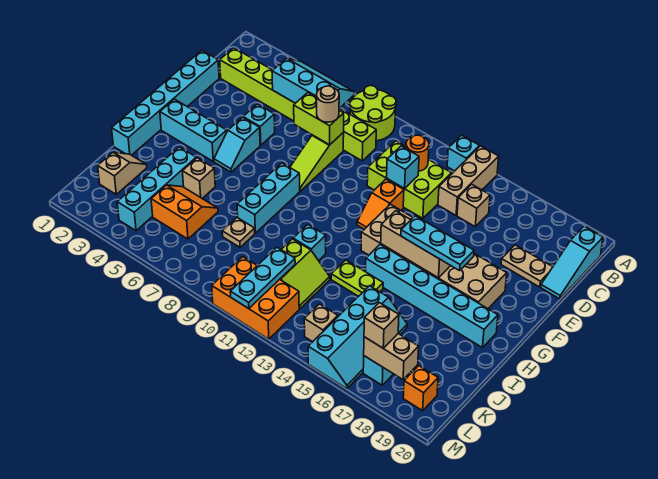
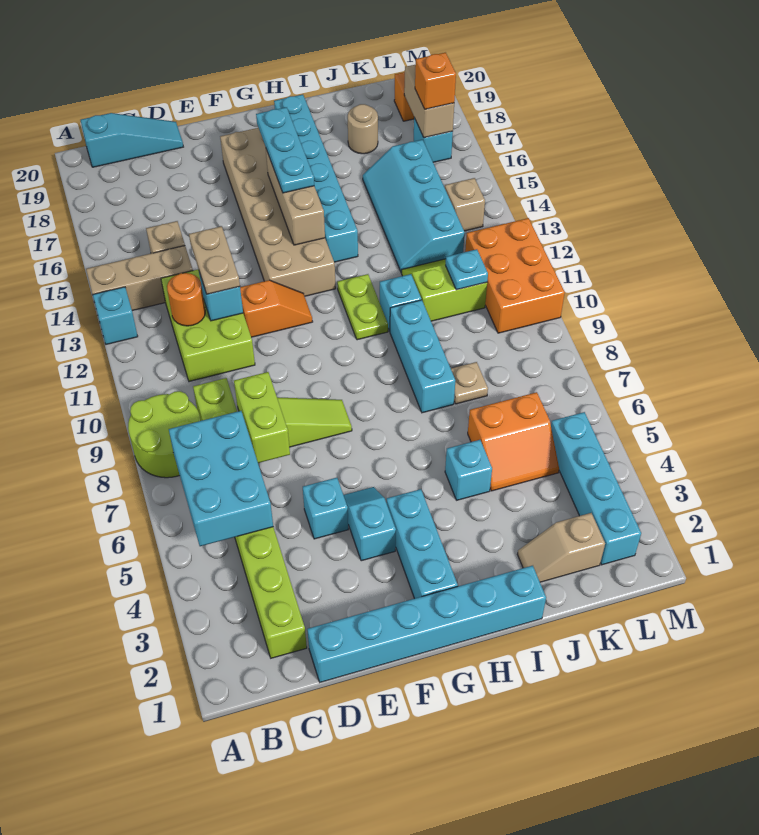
cyan slope B5:C7 level 2 top C -> cyan brick B5:C7 level 2
tan round brick D8 level 3 -> tan round brick J18 level 1
tan plate D18:D19 level 1 -> tan plate D12:D13 level 3
cyan slope F5:G5 level 1 top F -> cyan slope F4:F5 level 1 top 4
cyan brick G8:I8 level 1 -> cyan brick I8:I10 level 1
cyan brick I4:L4 level 1 -> cyan brick L2:L5 level 1
tan brick I5 level 1 -> cyan brick I5 level 1
lime plate I13:I14 level 1 -> lime plate H11:H12 level 1
orange slope J5:K6 level 1 top K -> orange slope J5:K6 level 1 top 6
cyan slope J15:M16 level 1 top 15 -> cyan slope J13:K16 level 1 top K
cyan plate K11:M11 level 2 -> cyan plate K11 level 2
tan brick L17 level 3 -> orange brick L17 level 3

